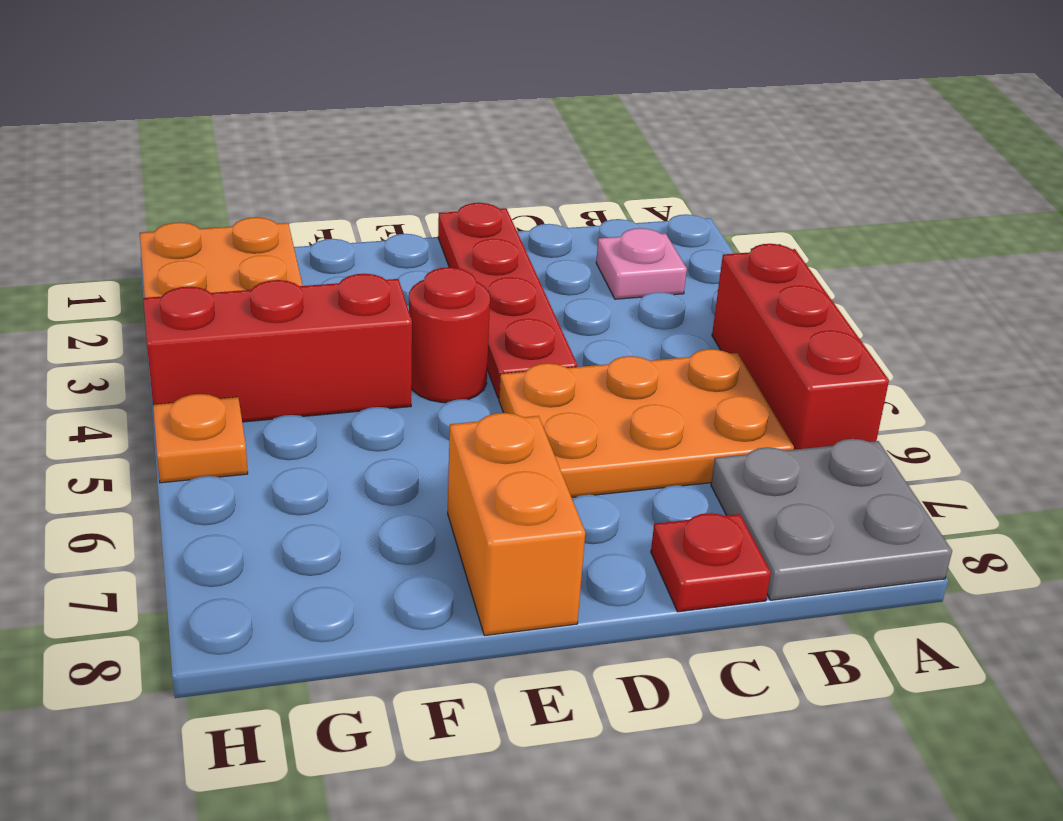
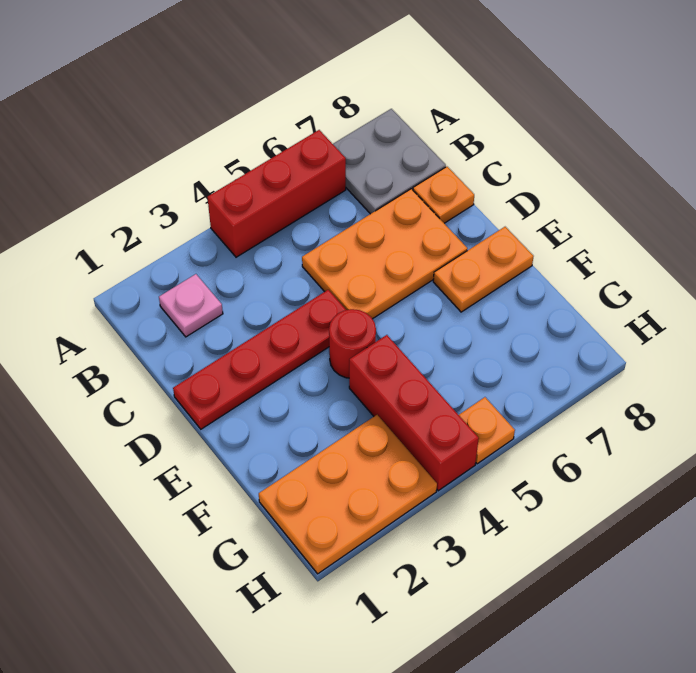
orange plate B5:D6 level 1 -> orange plate C5:D7 level 1
red plate C8 level 1 -> orange plate C8 level 1
orange brick E7:E8 level 1 -> orange plate E7:E8 level 1

